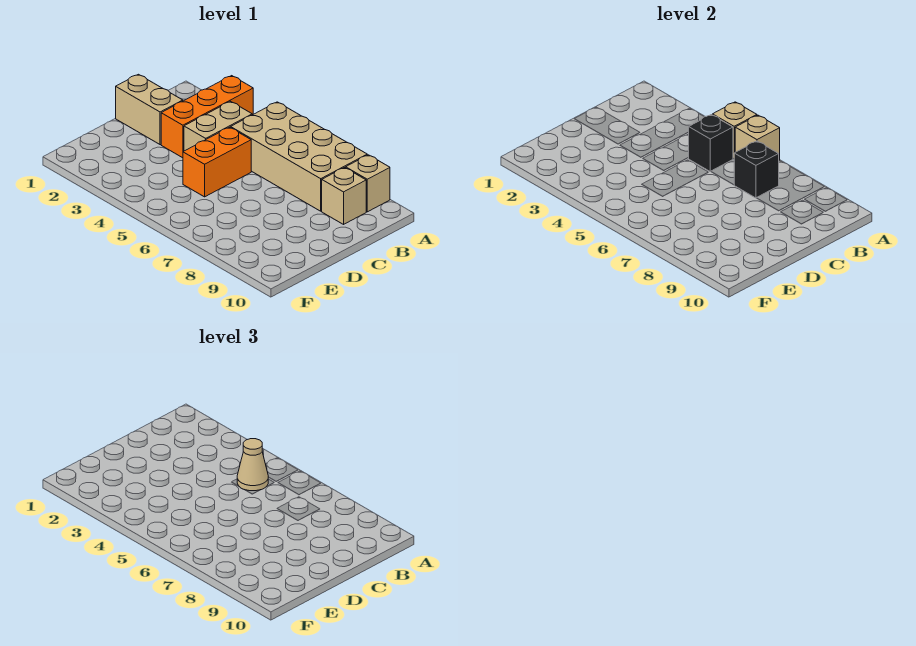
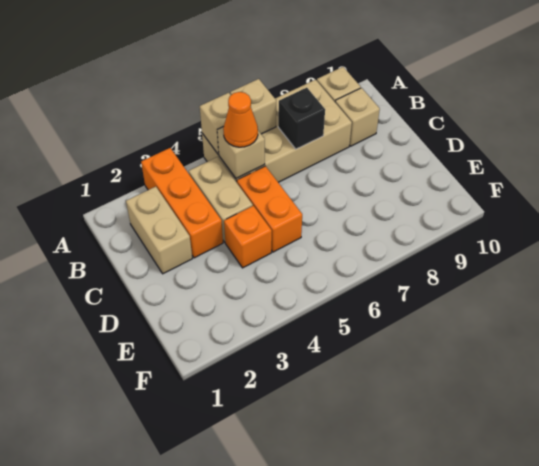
black brick B5 level 2 -> tan brick B5 level 2
tan cone B5 level 3 -> orange cone B5 level 3
tan brick C1:C2 level 1 -> tan brick B2:C2 level 1
none -> orange brick D4 level 1

